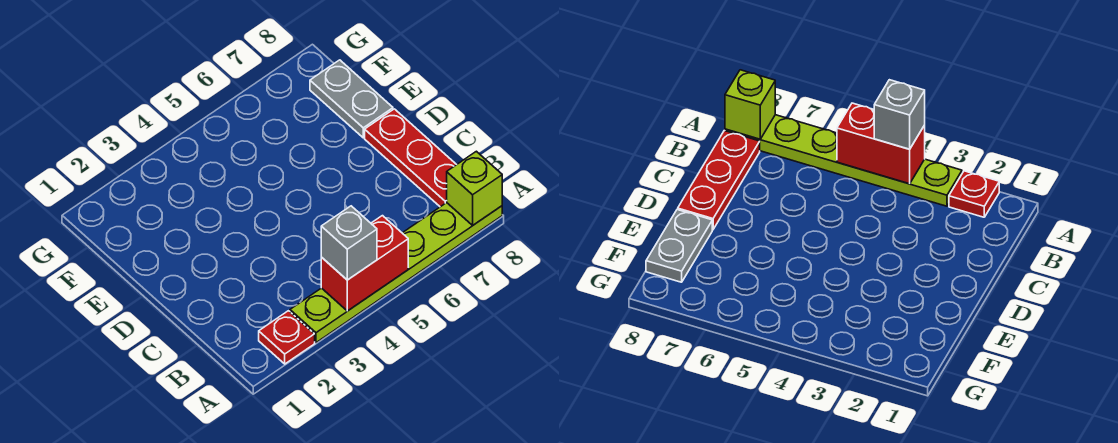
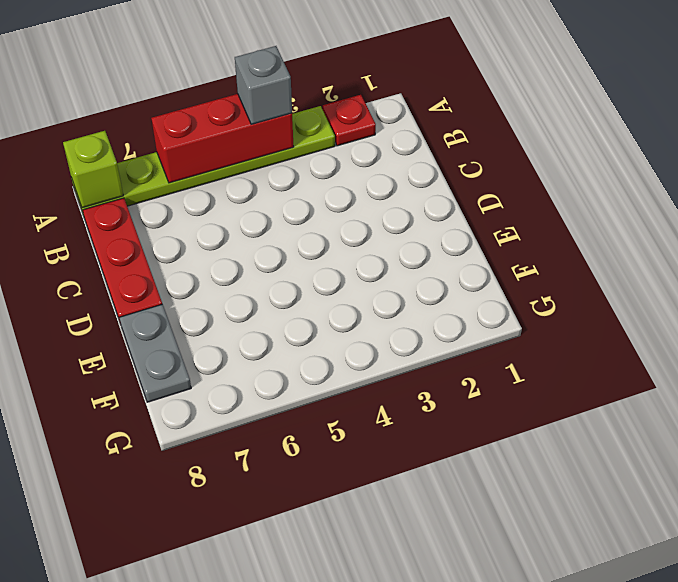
red brick A4:A5 level 2 -> red brick A4:A6 level 2

